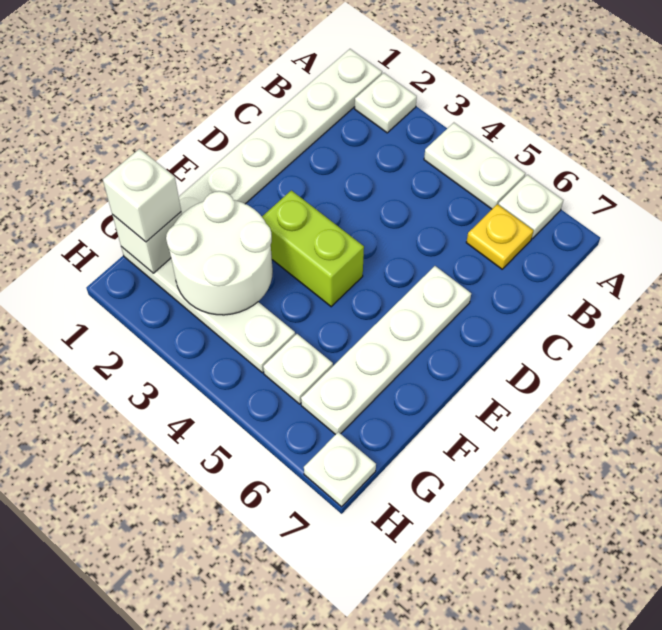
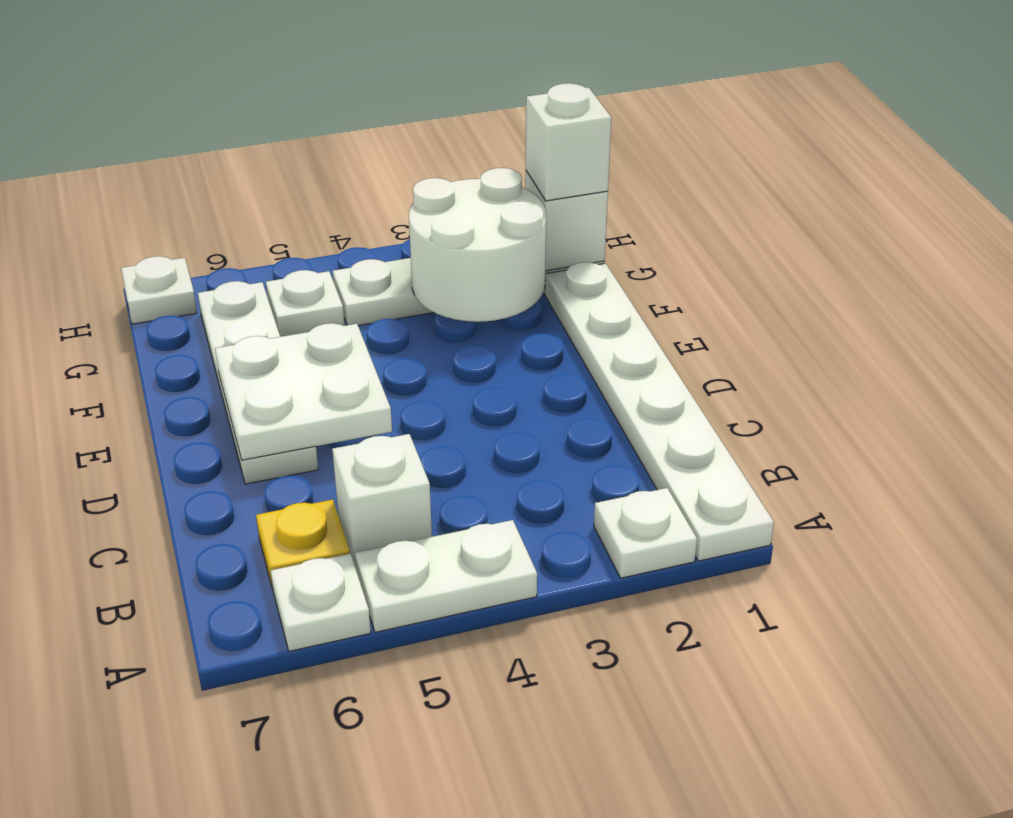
none -> white brick B5 level 1
none -> white plate D5:E6 level 2
lime brick E3:E4 level 1 -> none

